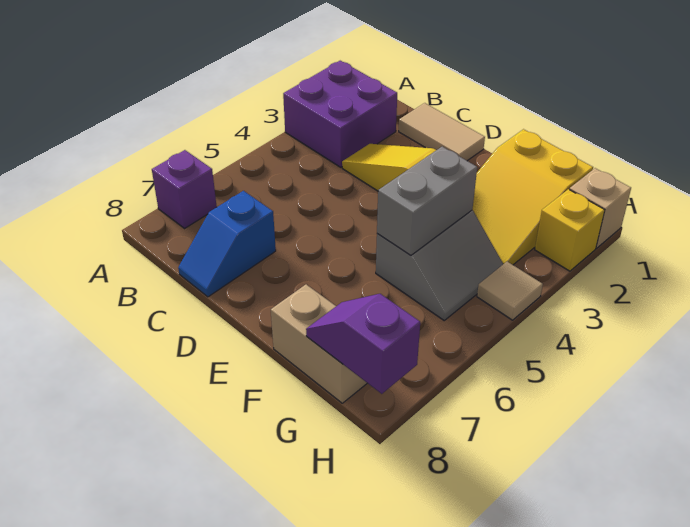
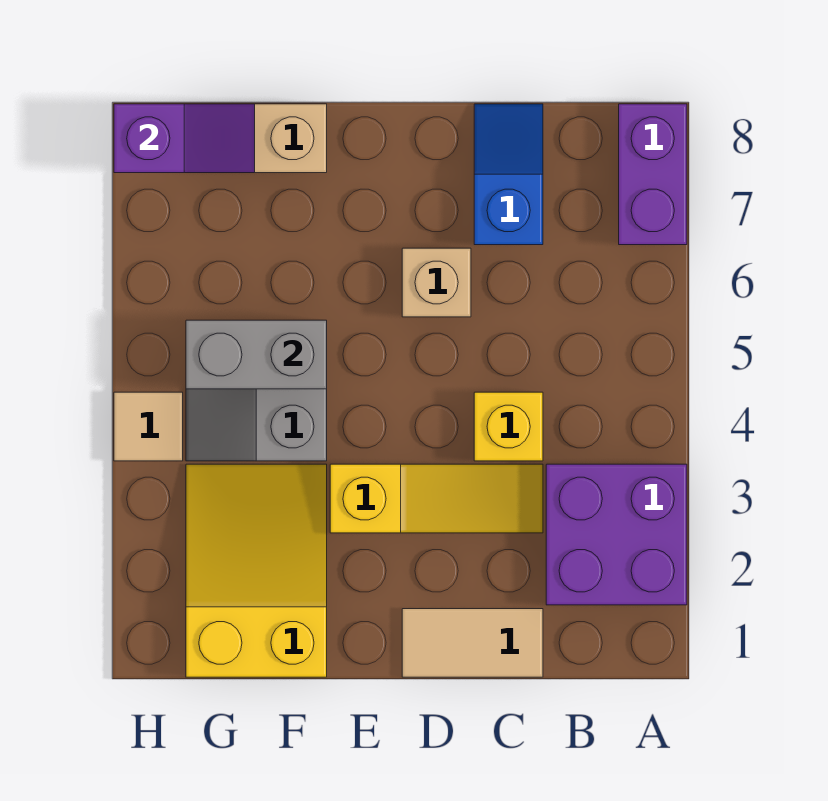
purple brick A7 level 1 -> purple brick A7:A8 level 1
grey brick F4:F5 level 2 -> grey brick F5:G5 level 2
tan brick H1 level 1 -> tan brick D6 level 1
yellow brick H2 level 1 -> yellow brick C4 level 1

